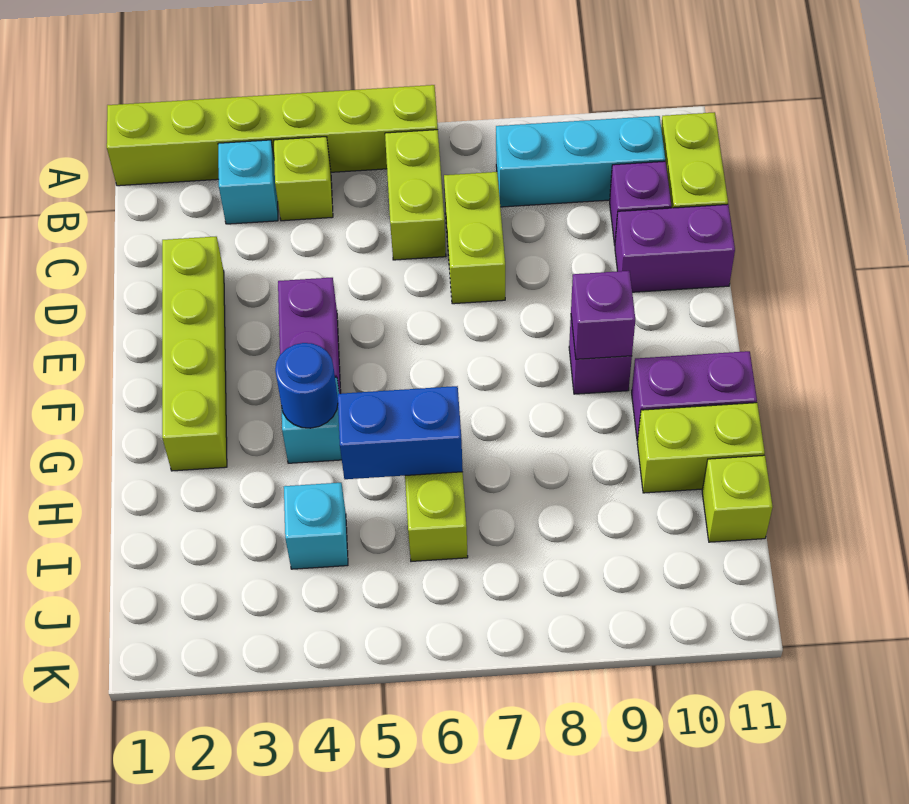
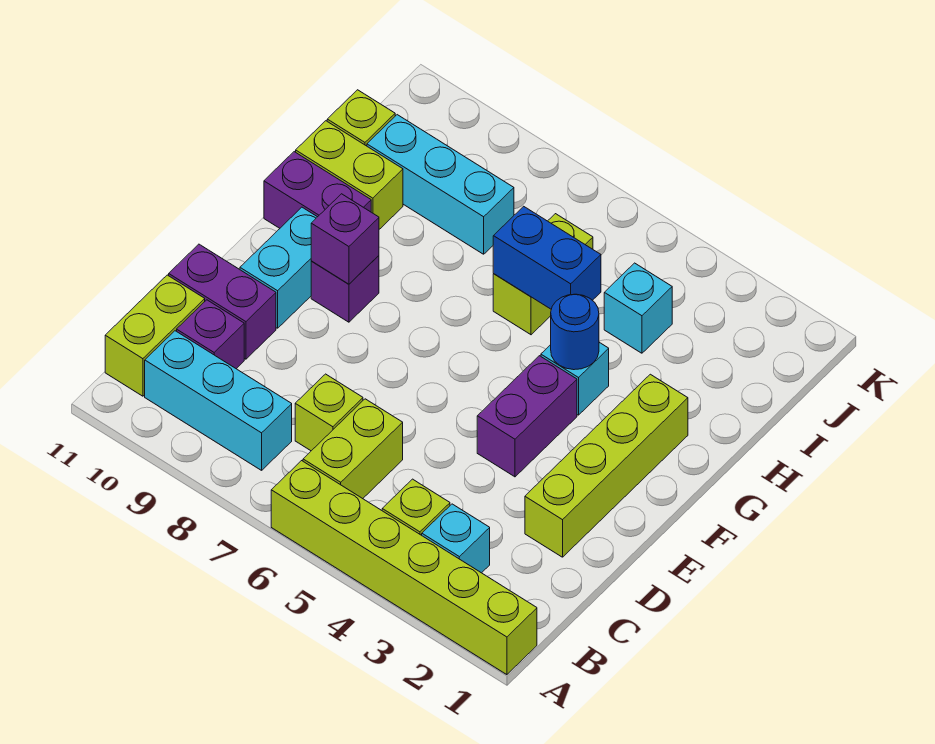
lime brick C7:D7 level 1 -> lime brick C7 level 1
none -> cyan brick E10:F10 level 1
none -> cyan brick I8:I10 level 1

